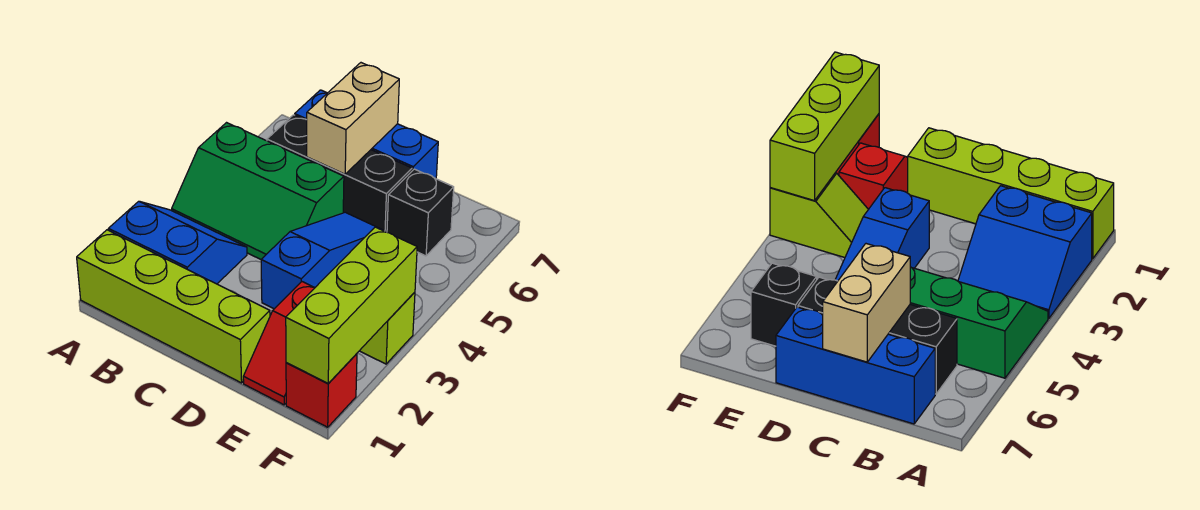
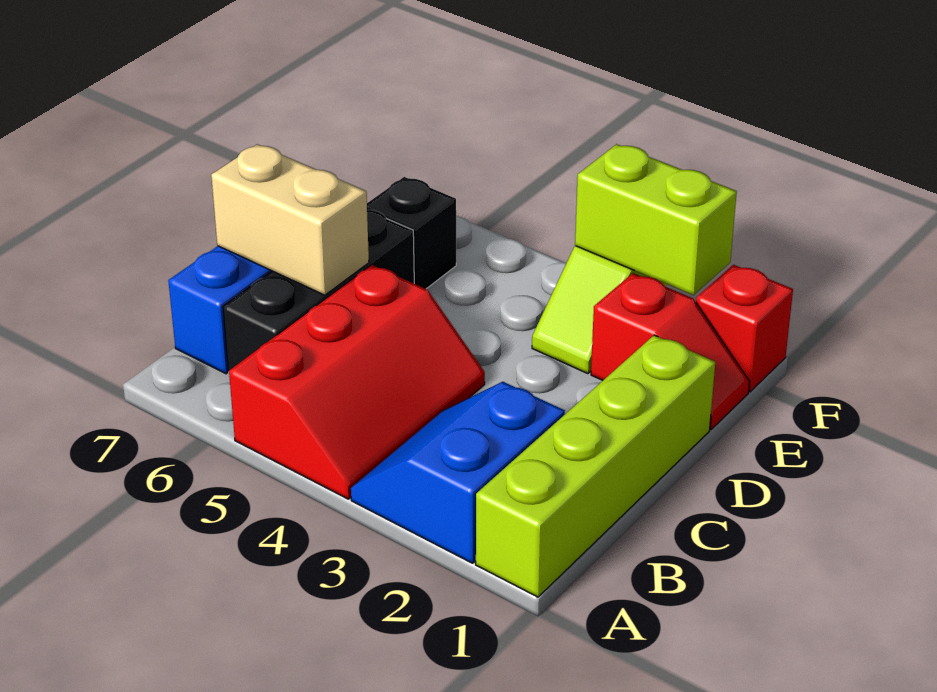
green slope A4:C5 level 1 top 5 -> red slope A4:C5 level 1 top 5
blue slope D3:D5 level 1 top 3 -> none
lime brick F1:F3 level 2 -> lime brick F2:F3 level 2

